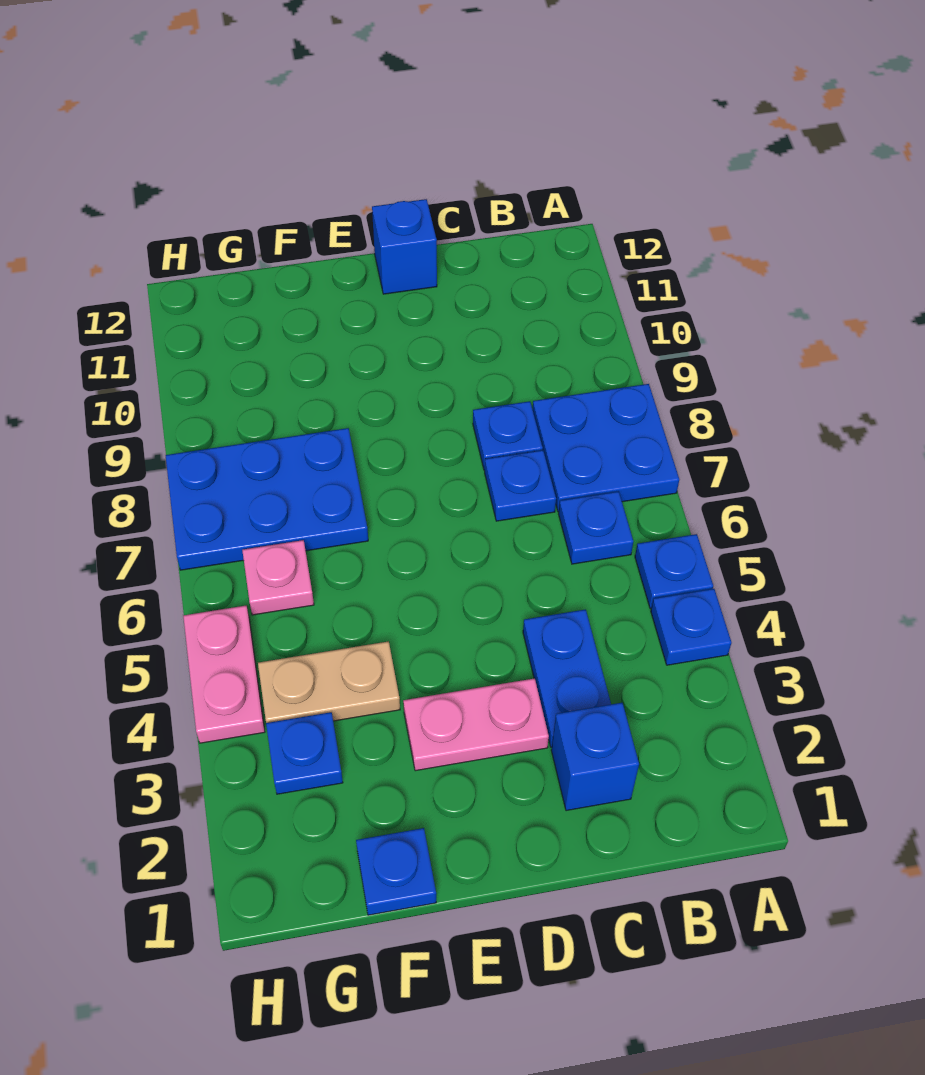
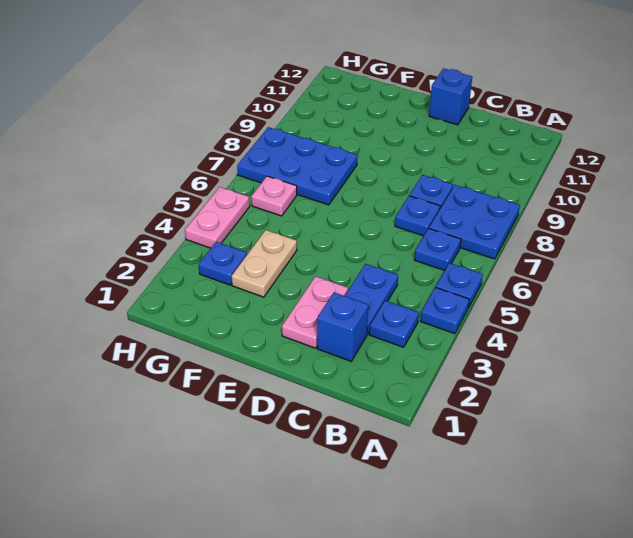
pink plate D3:E3 level 1 -> pink plate D2:D3 level 1
blue plate F1 level 1 -> blue plate B3 level 1
tan plate F4:G4 level 1 -> tan plate F3:F4 level 1

